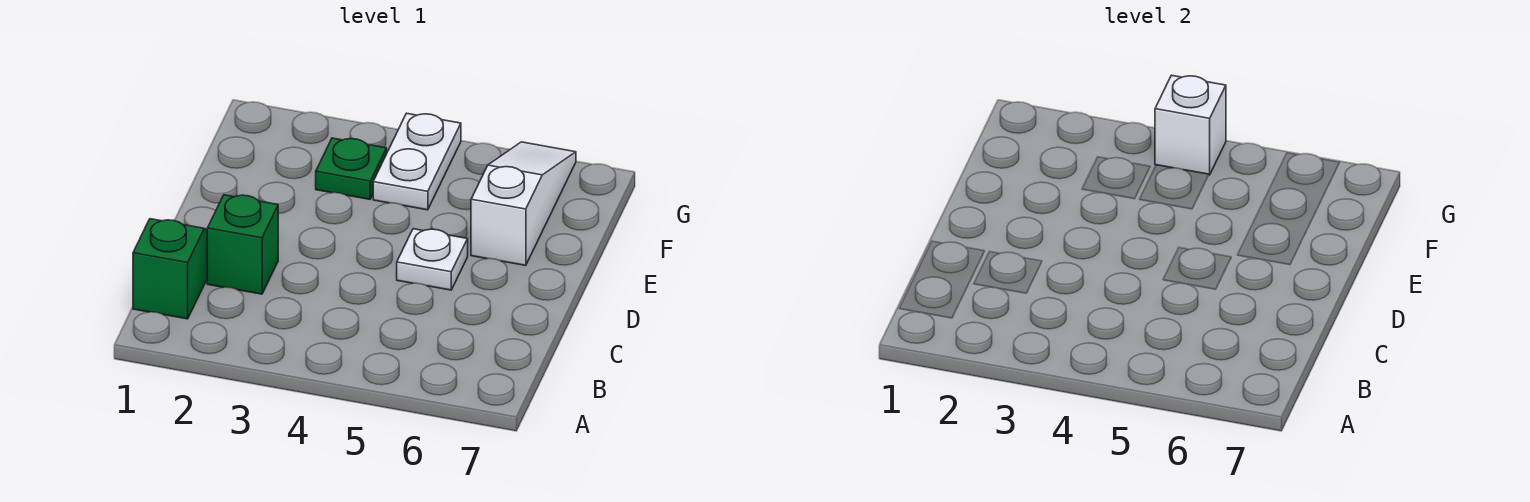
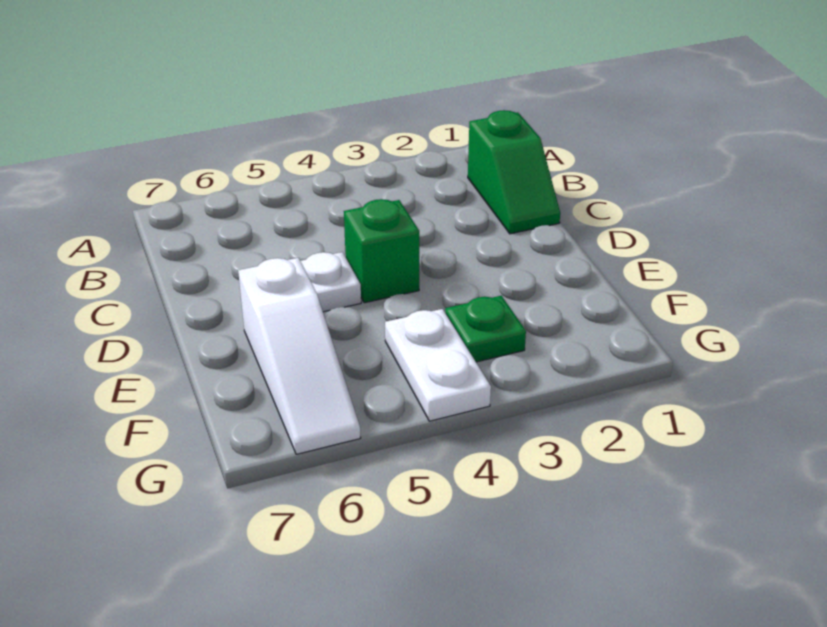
green brick C2 level 1 -> green brick D4 level 1
white brick G4 level 2 -> none

